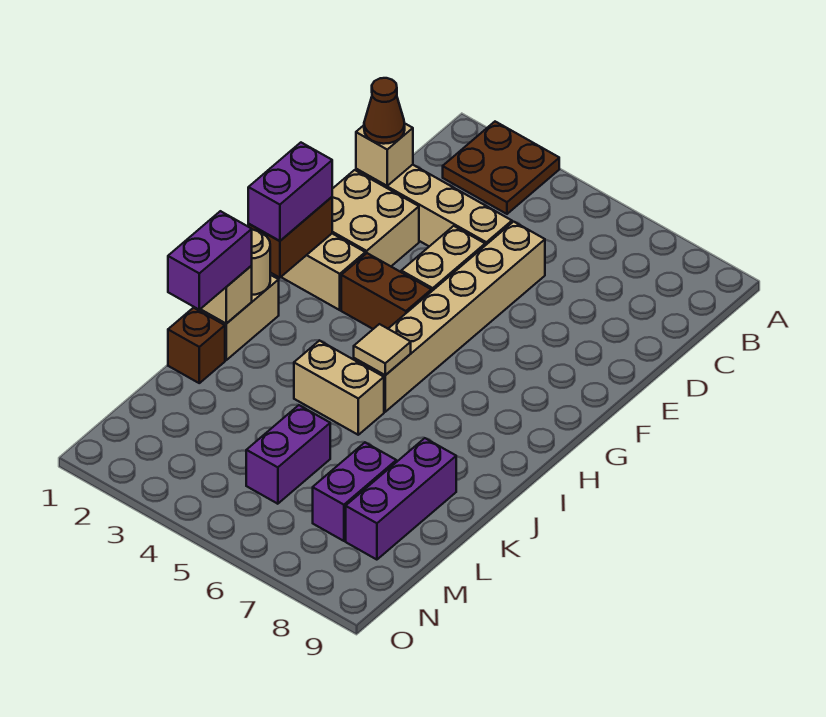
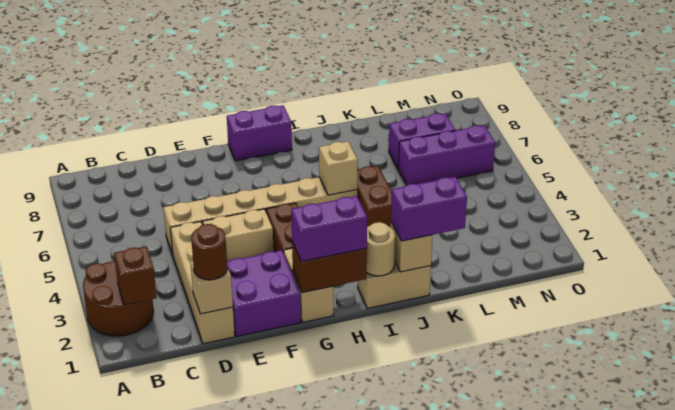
brown plate A2:B3 level 1 -> brown round brick A2:B3 level 1
brown cone D1 level 3 -> brown round brick D1 level 3
tan brick E1:F2 level 1 -> purple brick E1:F2 level 1
tan tile I5 level 2 -> tan brick I5 level 2
tan brick J4:J5 level 1 -> brown brick J4:J5 level 1
brown brick K1 level 1 -> brown brick B2 level 2
purple brick K8:M8 level 1 -> purple brick L6:N6 level 1
purple brick L5:M5 level 1 -> purple brick G9:H9 level 1

